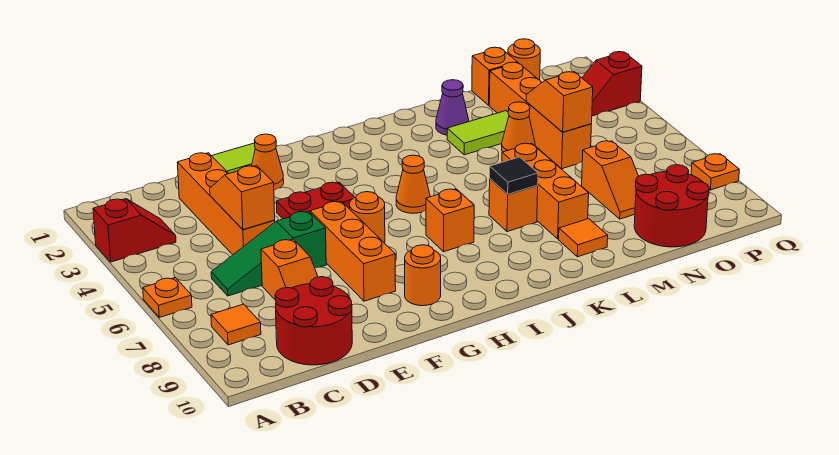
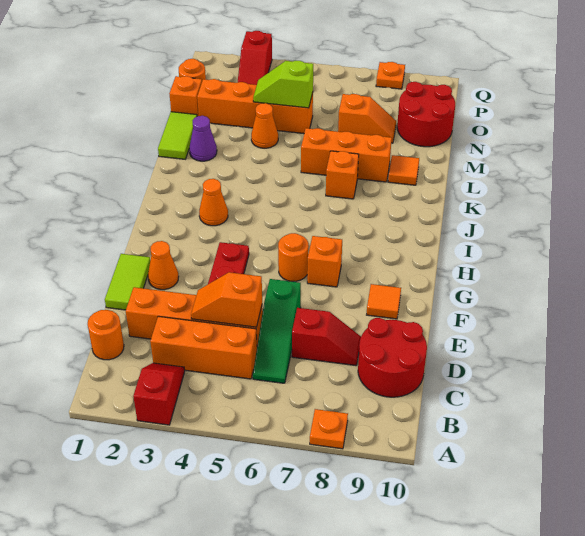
orange plate A6 level 1 -> orange plate A8 level 1
orange tile B8 level 1 -> orange tile F9 level 1
orange slope D7:D8 level 1 top 7 -> red slope D7:D8 level 1 top 7
orange brick F6:F8 level 1 -> orange brick C3:C5 level 1
orange round brick G9 level 1 -> orange round brick C1 level 1
orange cone I5 level 1 -> orange cone I3 level 1
orange brick I7 level 1 -> orange brick G7 level 1
black tile K7 level 2 -> none
lime tile L3:M3 level 1 -> lime tile L1:M1 level 1
orange slope N4:N5 level 2 top 5 -> lime slope N4:N5 level 2 top 5

